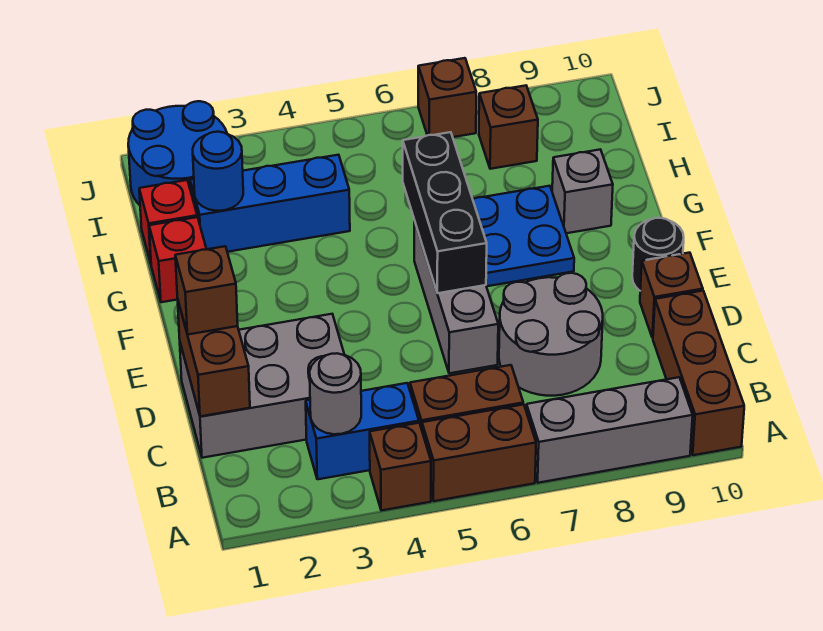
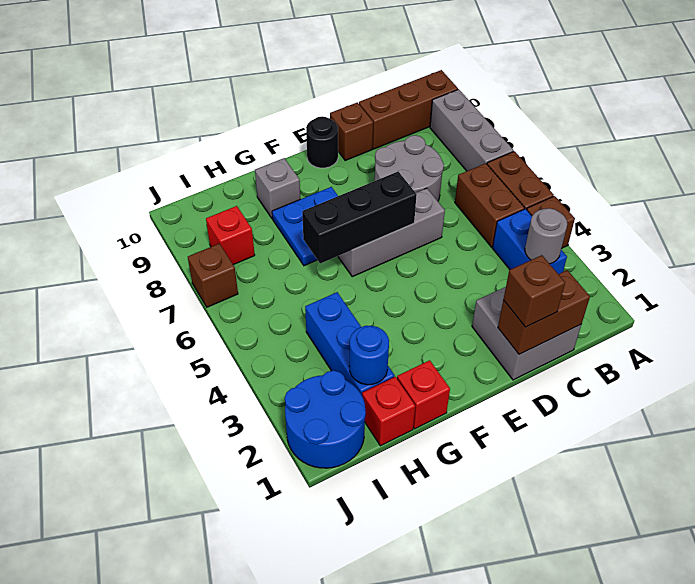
grey brick C1:D3 level 1 -> grey brick C1:D2 level 1
brown brick I8 level 1 -> red brick I8 level 1

